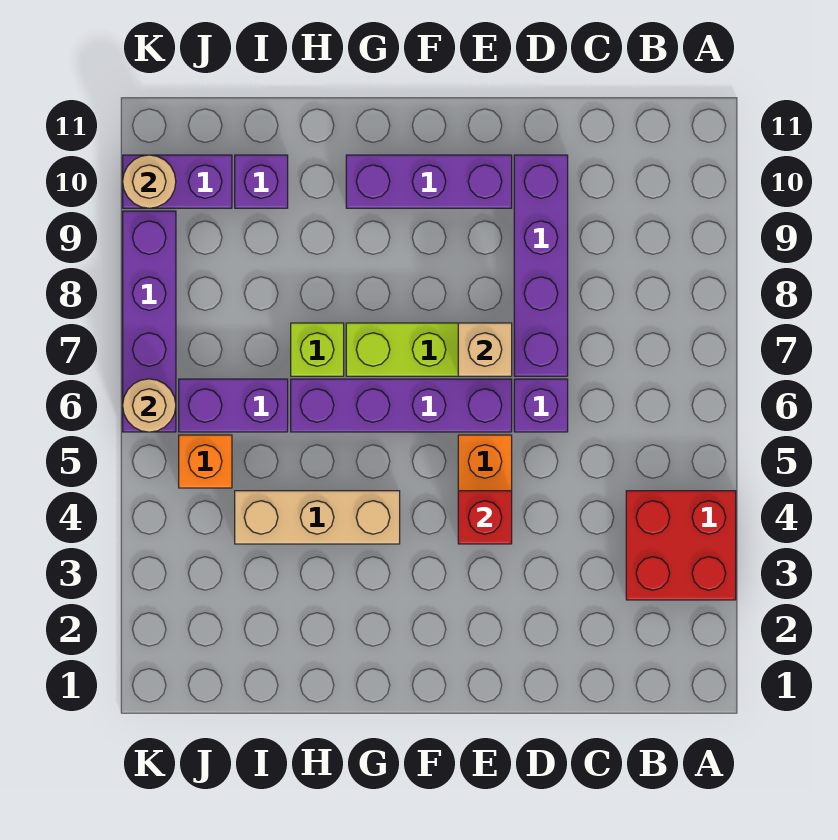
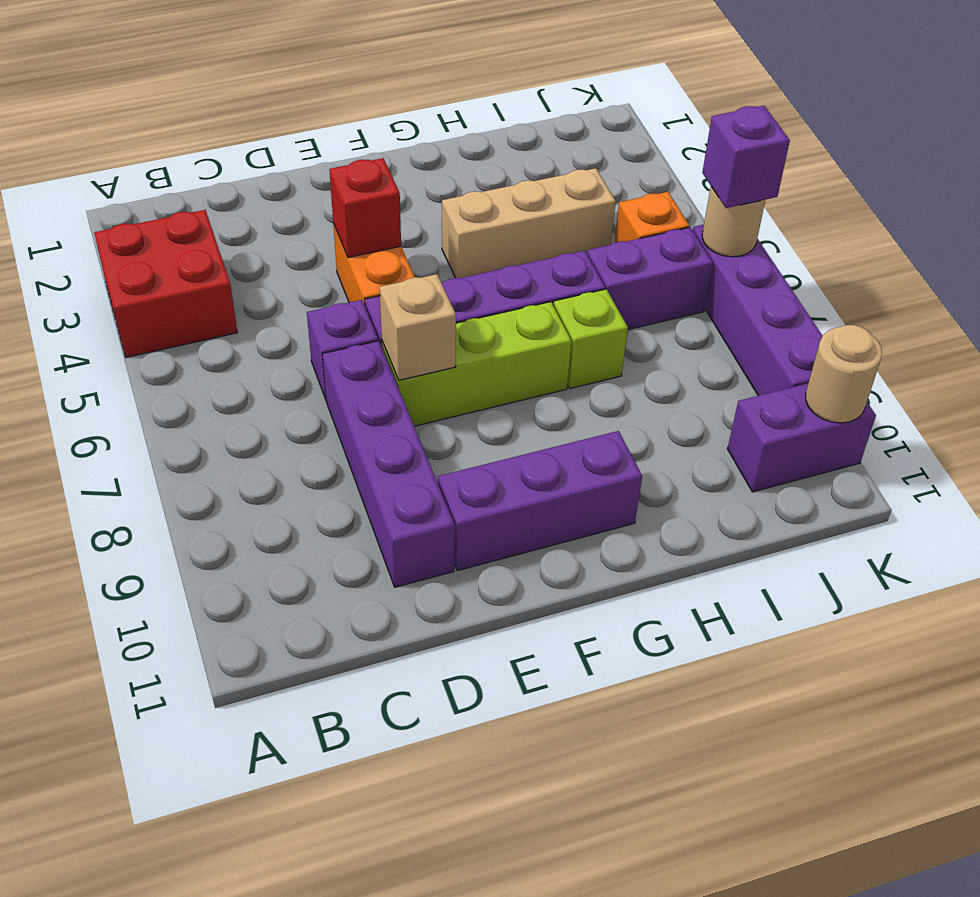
purple brick I10 level 1 -> purple brick K6 level 3

